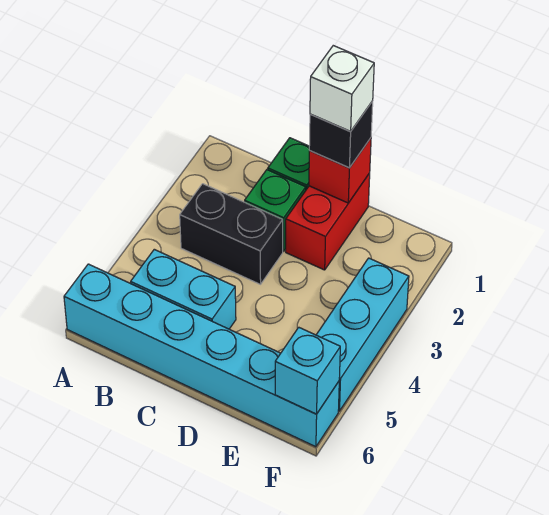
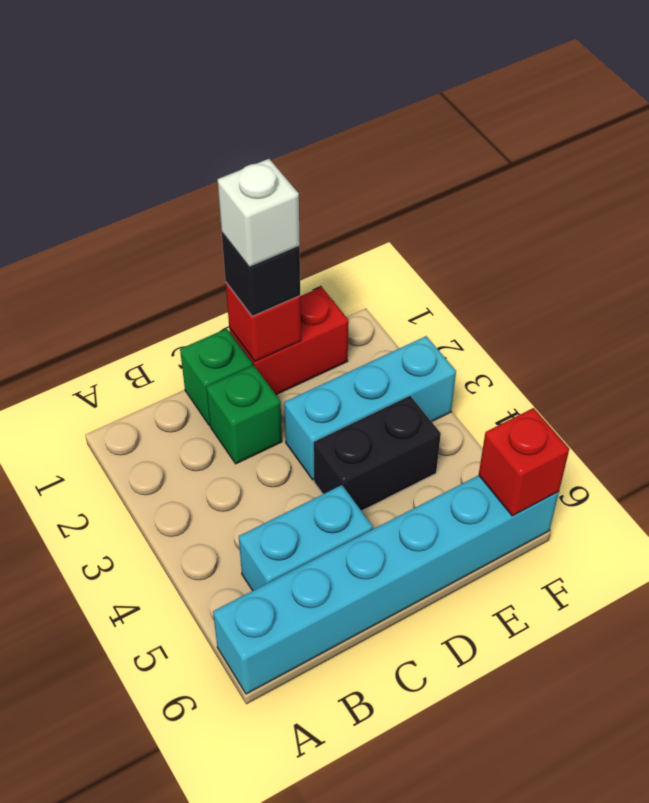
black brick B3:C3 level 1 -> black brick D4:E4 level 1
red brick D1:D2 level 1 -> red brick D1:E1 level 1
cyan brick F3:F5 level 1 -> cyan brick D3:F3 level 1
cyan brick F6 level 2 -> red brick F6 level 2

